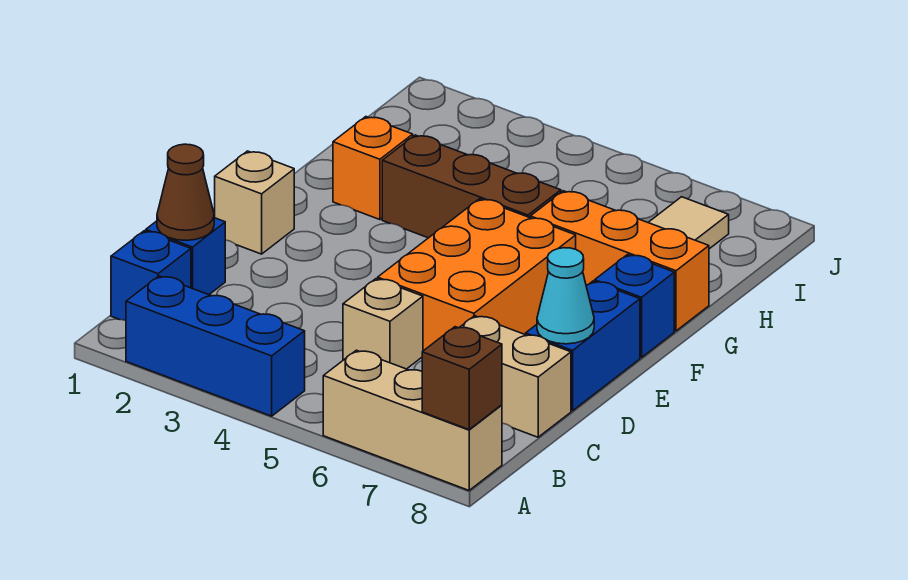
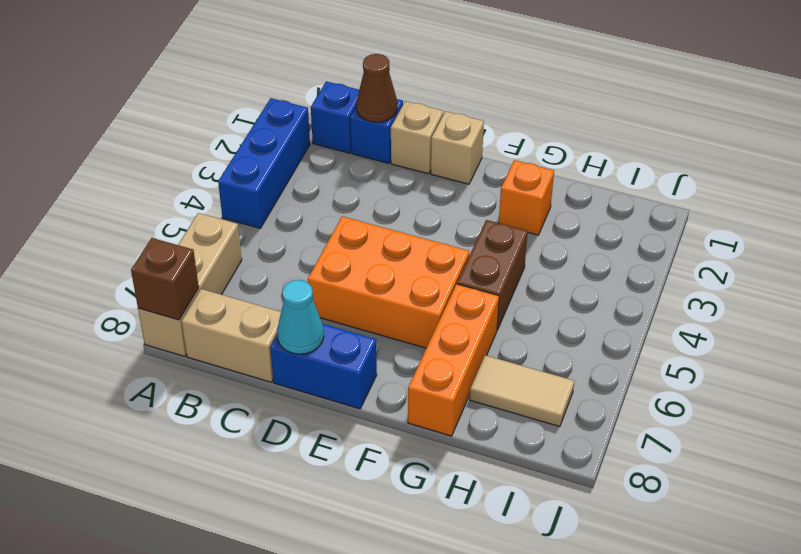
tan brick C5 level 1 -> tan brick D1 level 1
tan brick C7:C8 level 1 -> tan brick B8:C8 level 1
blue brick F8 level 1 -> none
brown brick G3:G5 level 1 -> brown brick G4:G5 level 1

